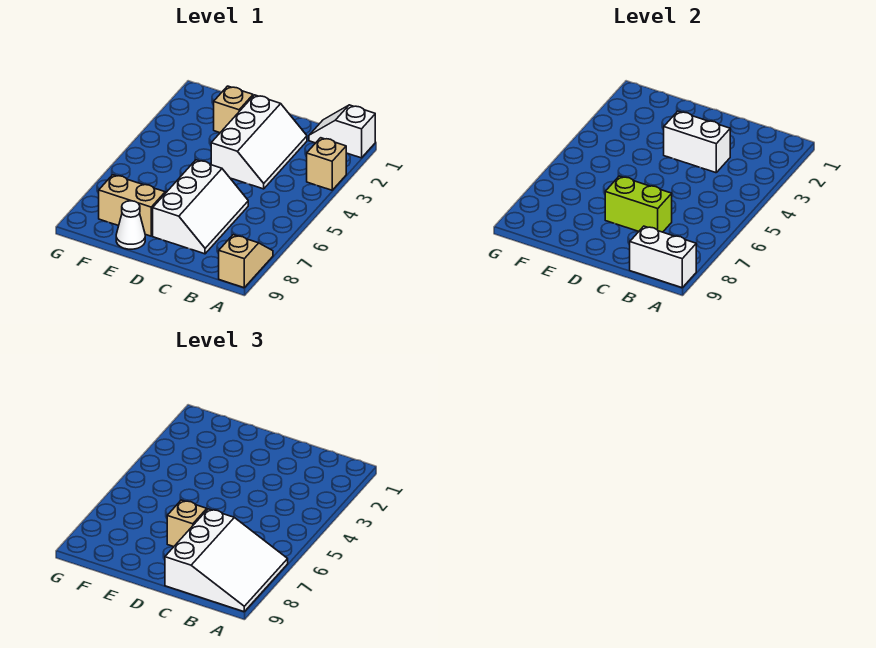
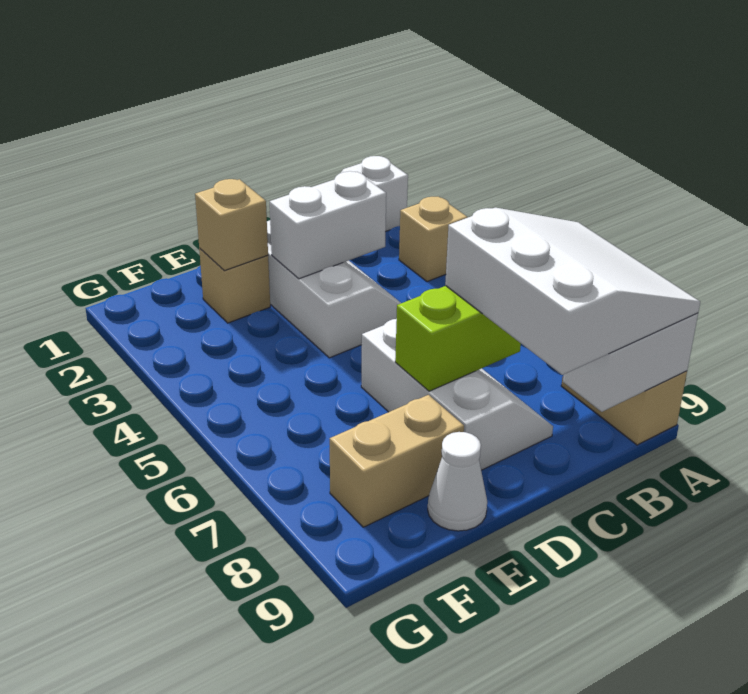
tan brick D7 level 3 -> tan brick E2 level 2

